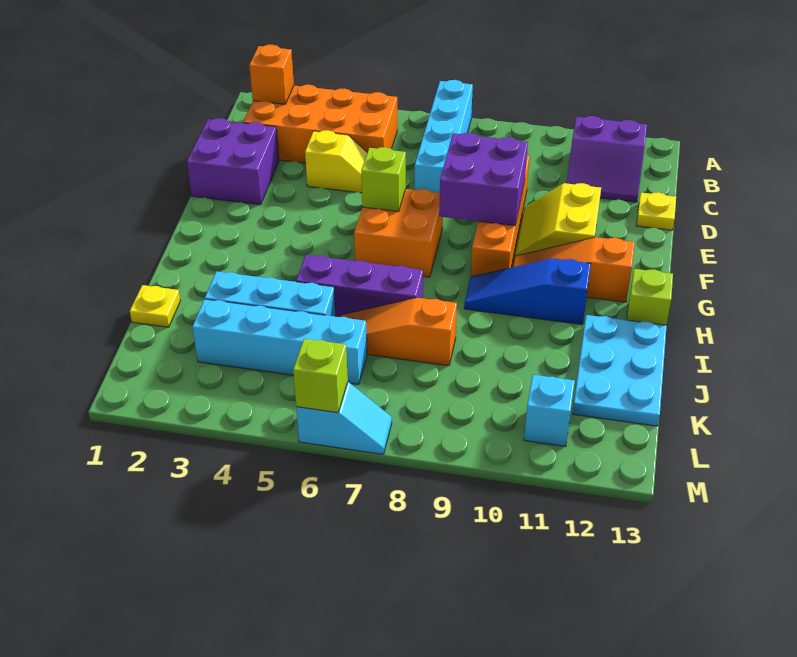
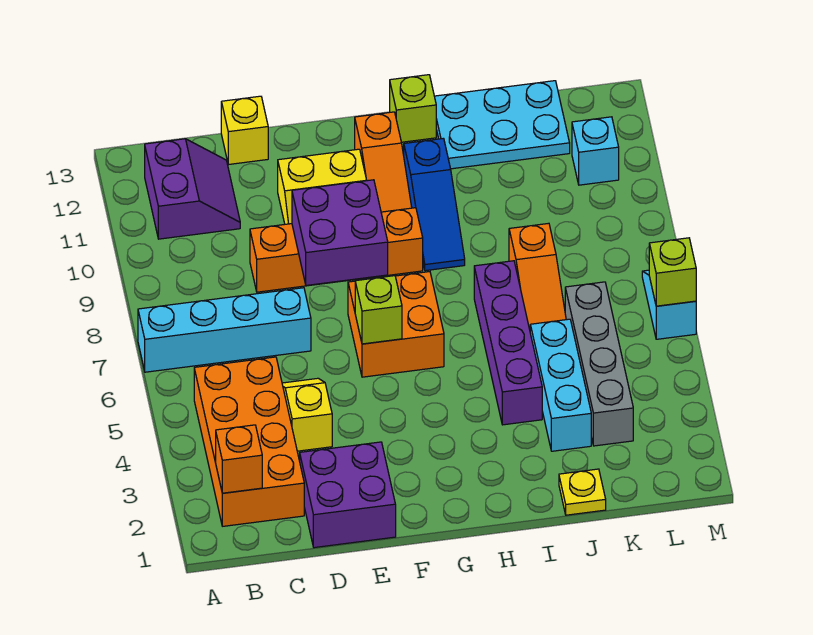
yellow plate D13 level 1 -> yellow brick D13 level 1
purple brick I5:I7 level 1 -> purple brick I4:I7 level 1
cyan brick K3:K6 level 1 -> grey brick K3:K6 level 1

